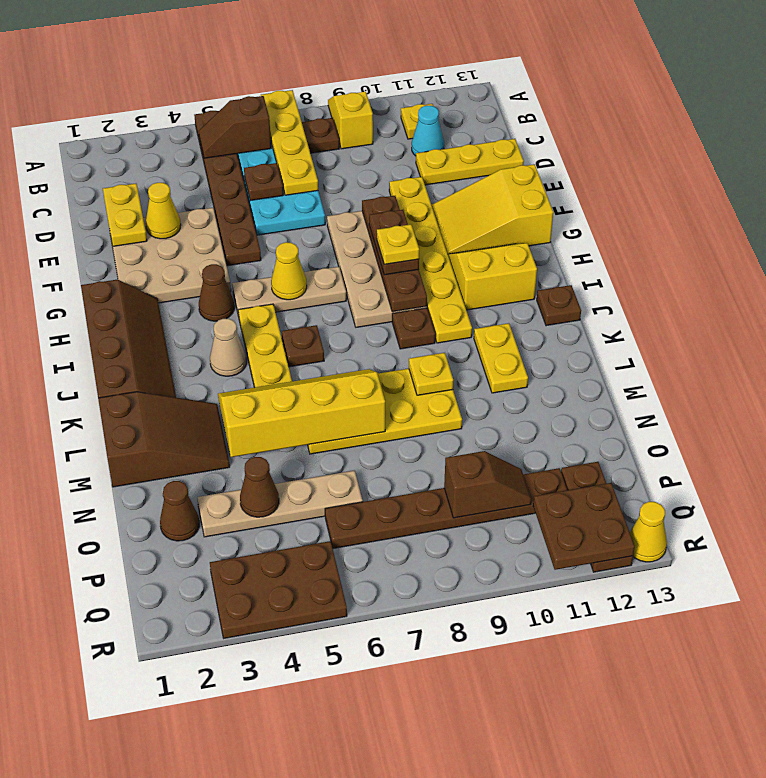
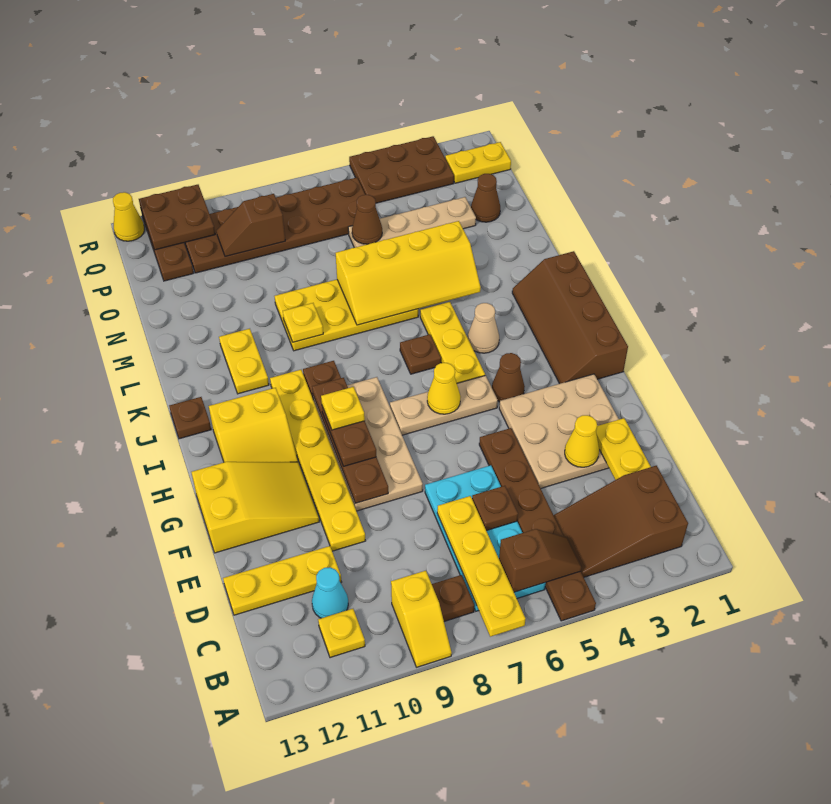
brown slope L1:M3 level 1 top 1 -> brown slope B2:C4 level 1 top 2
brown cone O4 level 2 -> brown cone O6 level 2
brown plate P6:P11 level 1 -> brown plate P6:Q11 level 1
none -> yellow plate Q1:Q2 level 1

